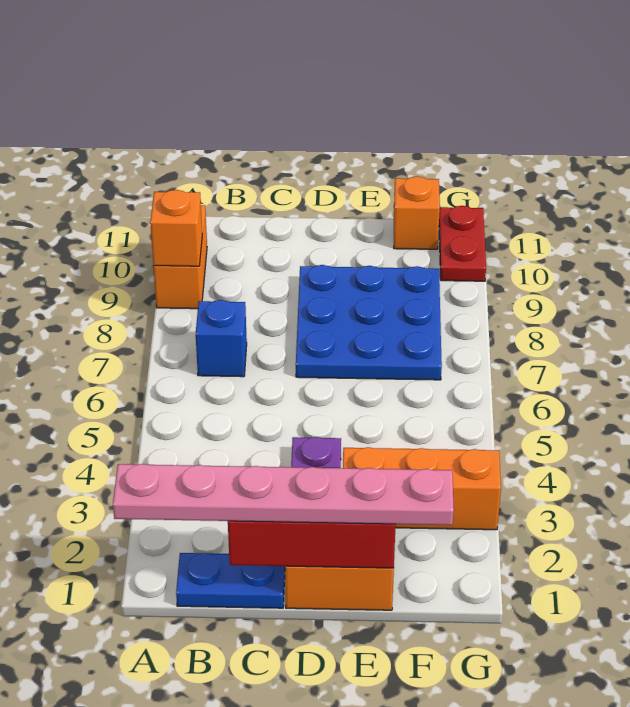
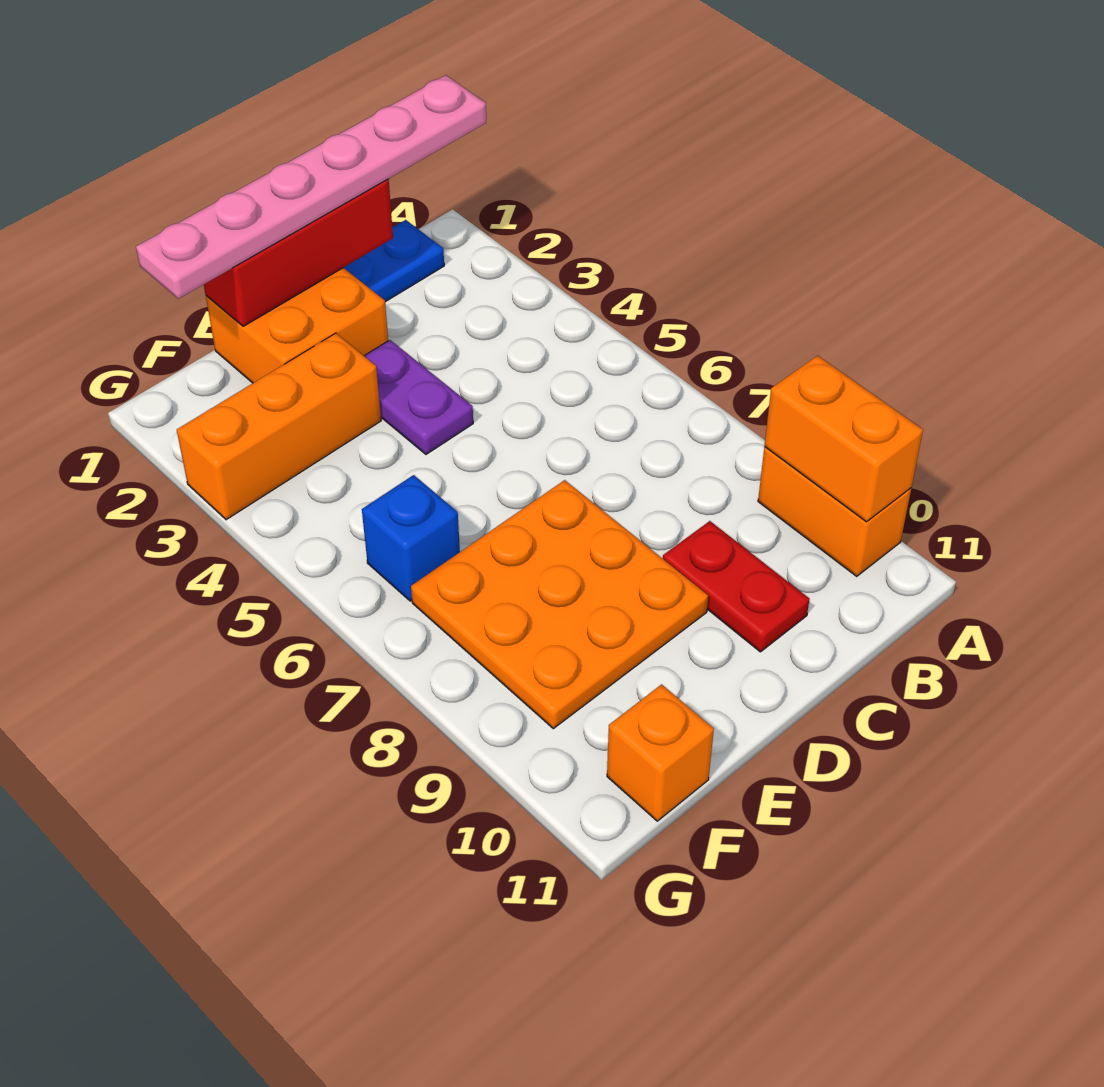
orange brick A9 level 2 -> orange brick A9:A10 level 2
blue brick B7 level 1 -> blue brick F6 level 1
blue plate D7:F9 level 1 -> orange plate D7:F9 level 1
red plate G10:G11 level 1 -> red plate C9:C10 level 1

